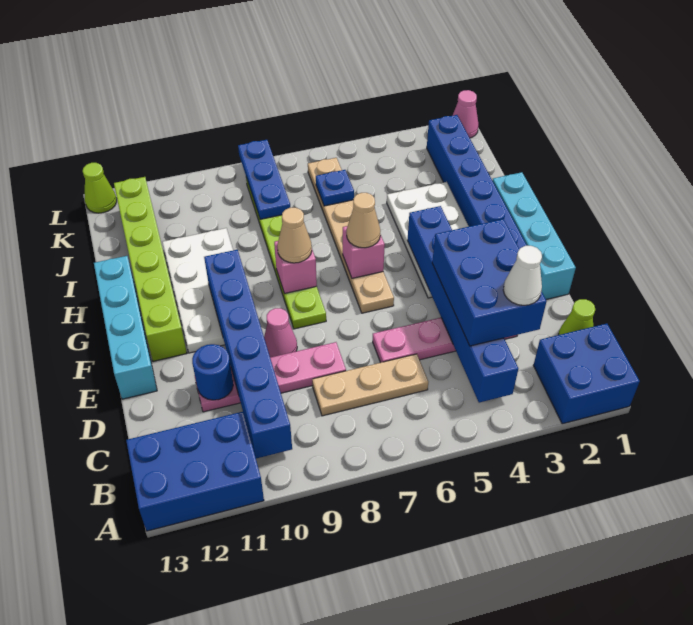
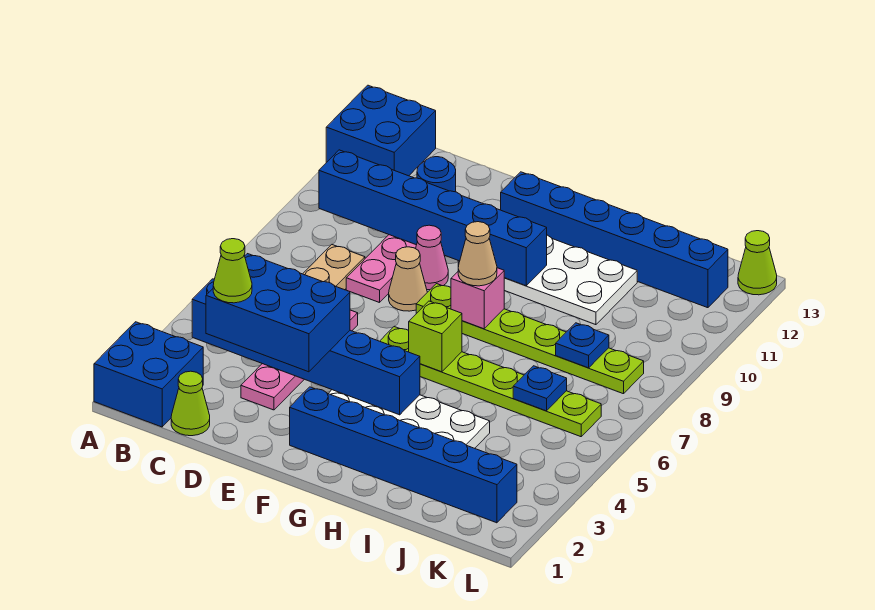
blue brick A11:B13 level 1 -> blue brick A12:B13 level 1
white cone C3 level 4 -> lime cone C3 level 4
cyan brick E1:H1 level 1 -> none
cyan brick E13:H13 level 1 -> none
tan plate F6:K6 level 1 -> lime plate F6:K6 level 1
lime brick F12:K12 level 1 -> blue brick F12:K12 level 1
pink brick G6 level 2 -> lime brick G6 level 2
tan cone G6 level 3 -> tan cone E8 level 1
blue plate J8:L8 level 2 -> blue plate J8 level 2
pink cone L1 level 1 -> none

